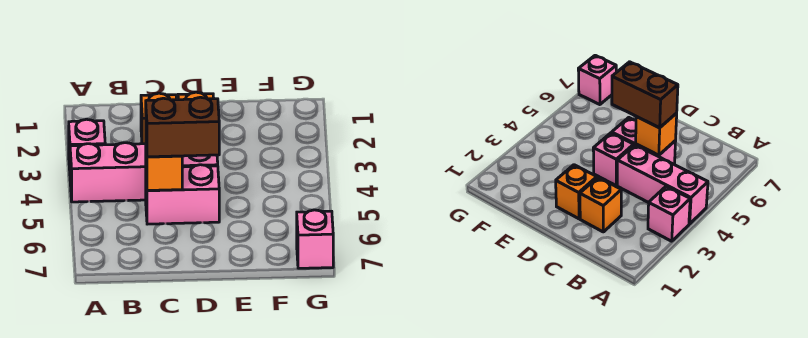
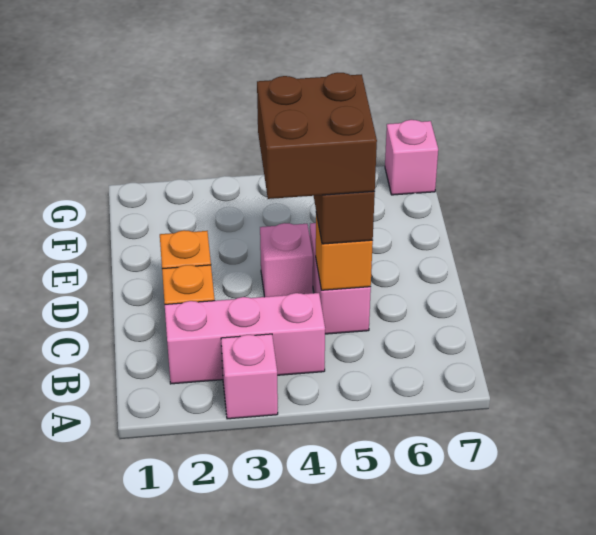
pink brick A4:C4 level 1 -> pink brick B2:B4 level 1
none -> brown brick C4:D5 level 4

